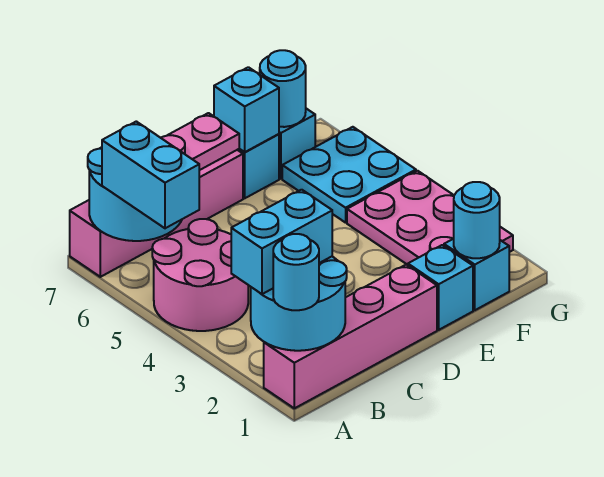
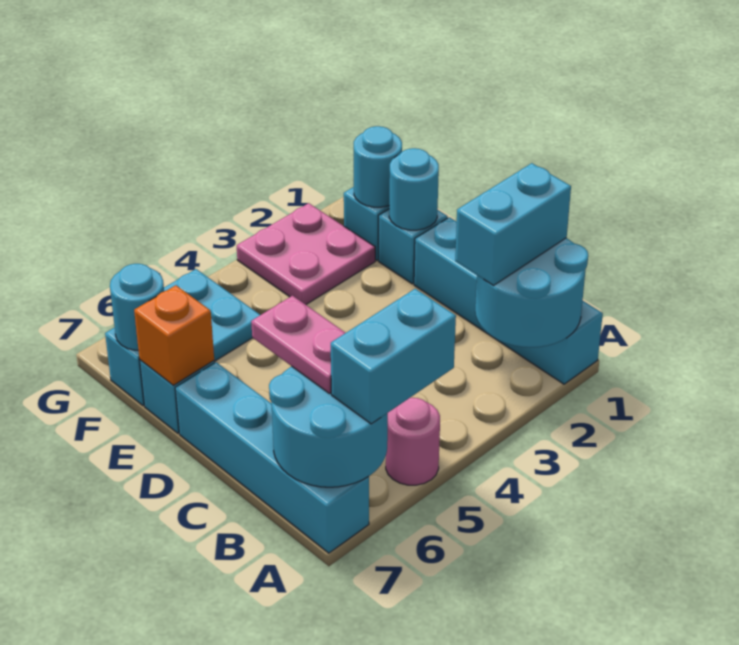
pink brick A1:D1 level 1 -> cyan brick A1:D1 level 1
cyan round brick A1 level 3 -> cyan round brick E1 level 2
cyan brick A2:B2 level 3 -> cyan brick B1:B2 level 3
pink round brick A4:B5 level 1 -> pink round brick A5 level 1
pink brick A7:D7 level 1 -> cyan brick A7:D7 level 1
cyan brick E7 level 2 -> orange brick E7 level 2
pink plate F2:G4 level 1 -> pink plate F2:G3 level 1

